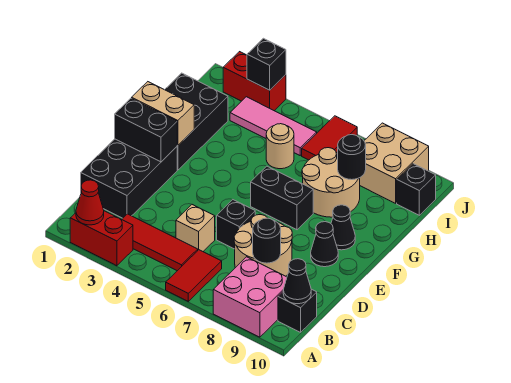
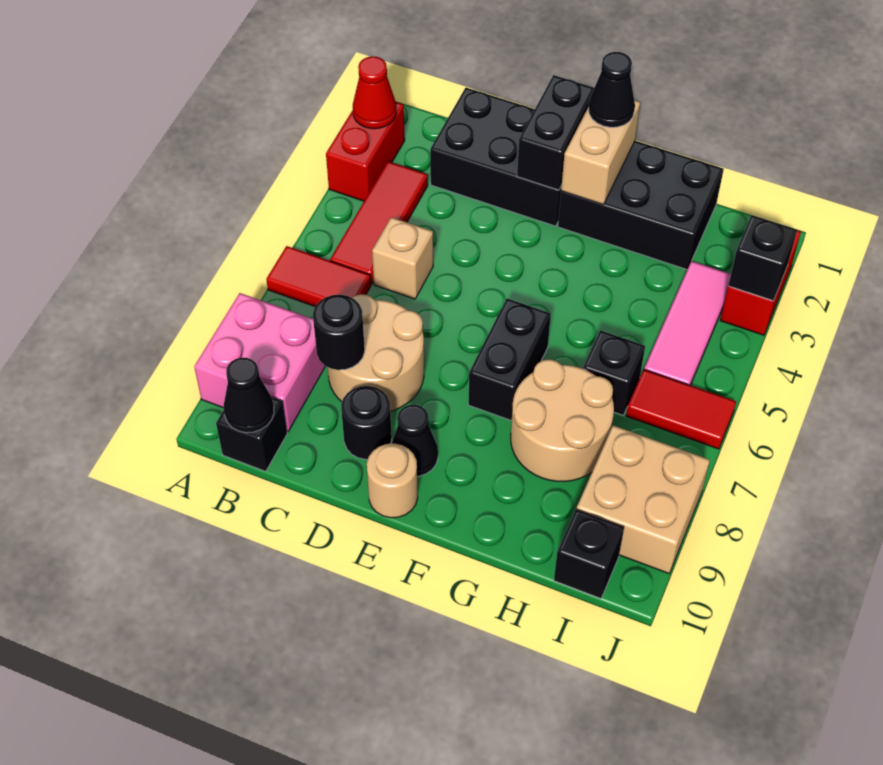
black brick D6 level 1 -> black brick H6 level 1
black cone F9 level 1 -> black cone F1 level 3
tan round brick H5 level 1 -> tan round brick E10 level 1
black round brick H8 level 2 -> black round brick D9 level 1

